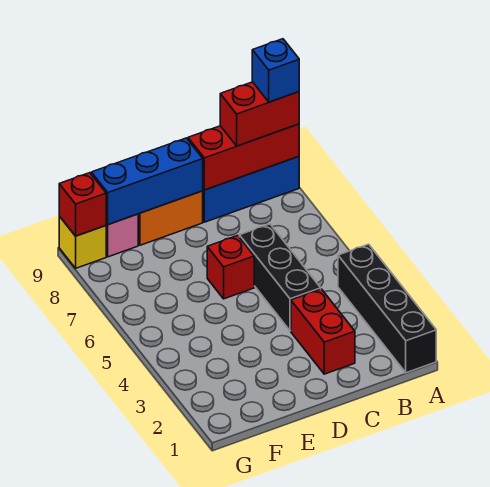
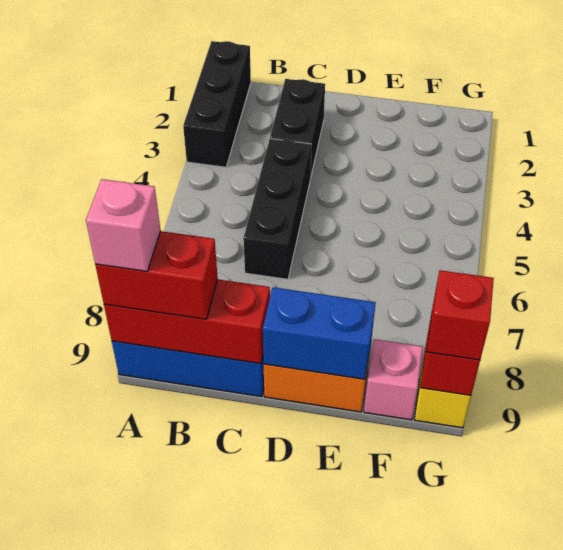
black brick A1:A4 level 1 -> black brick A1:A3 level 1
blue brick A9 level 4 -> pink brick A9 level 4
red brick C2:C3 level 1 -> black brick C2:C3 level 1
red brick D6 level 1 -> red brick G9 level 3
blue brick D9:F9 level 2 -> blue brick D9:E9 level 2

